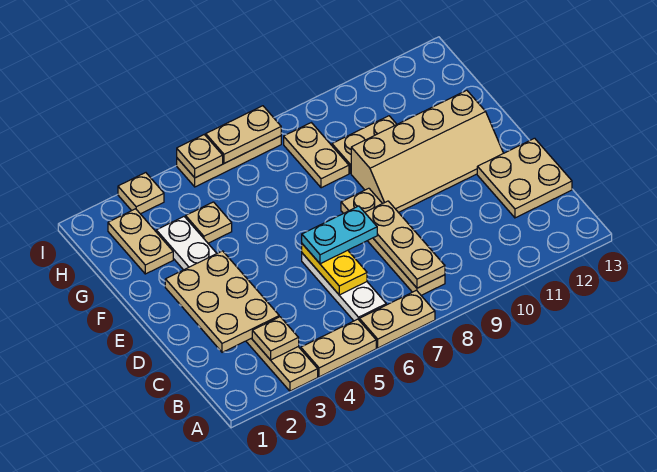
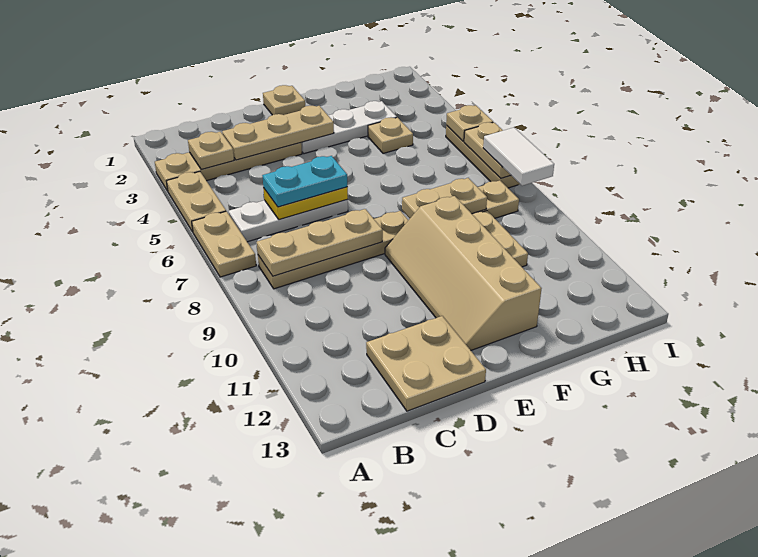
tan plate C2:E3 level 2 -> tan plate C3:E3 level 2
cyan plate D6:D7 level 3 -> cyan plate C6:D6 level 3
tan plate G2:H2 level 1 -> tan plate F8:G8 level 2
tan plate I3 level 1 -> tan plate E1 level 1
none -> white tile I7:I8 level 3

